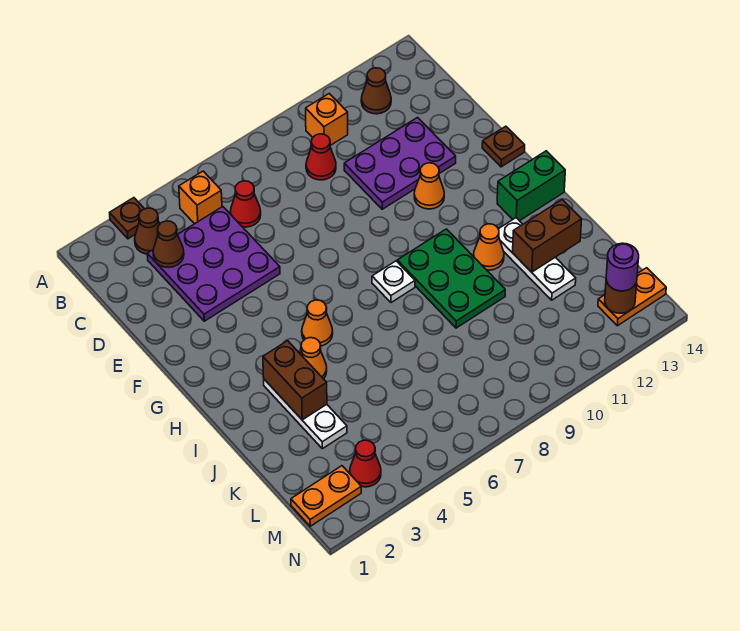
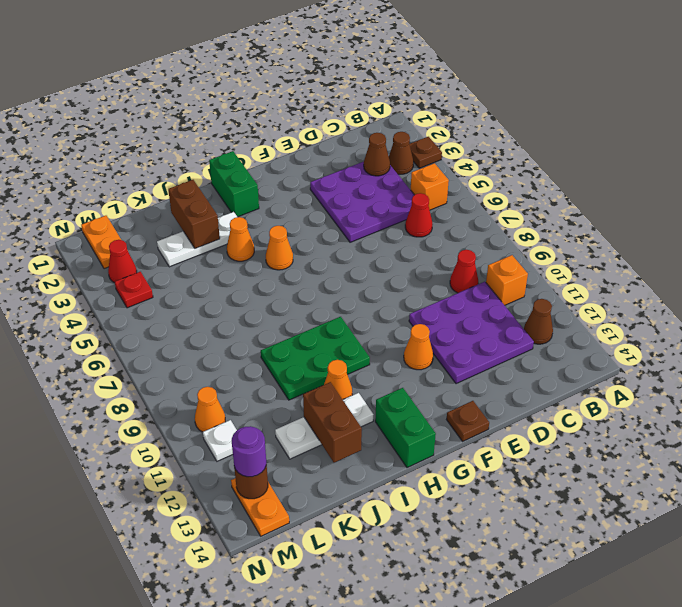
purple plate D10:E12 level 1 -> purple plate C10:E12 level 1
none -> green brick H1:H2 level 1
white plate H8 level 1 -> white plate M11 level 1
brown brick I3:J3 level 2 -> brown brick J2:J3 level 2
none -> red plate M4 level 1
none -> orange cone M10 level 1

